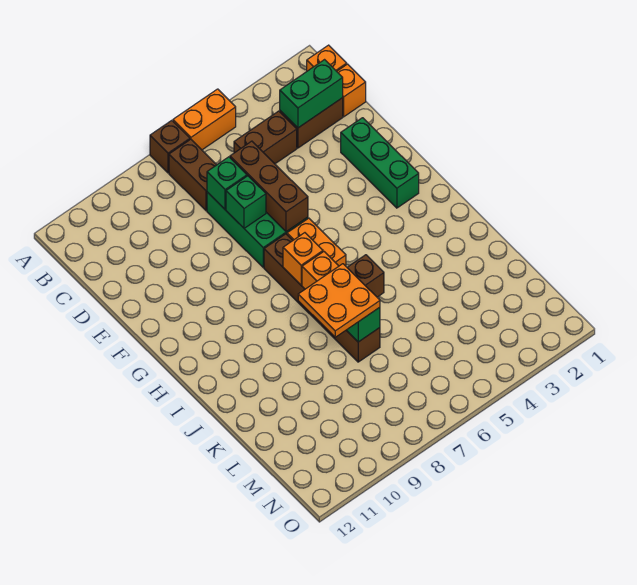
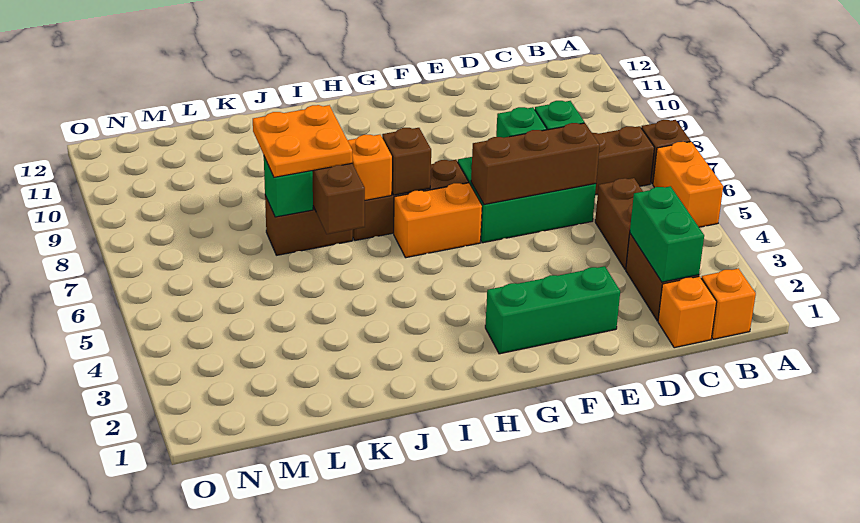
orange brick H7 level 2 -> brown brick H7 level 2

